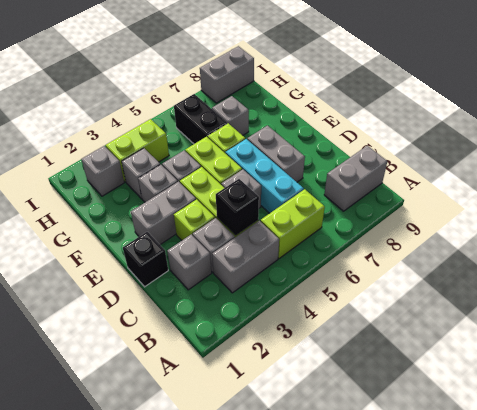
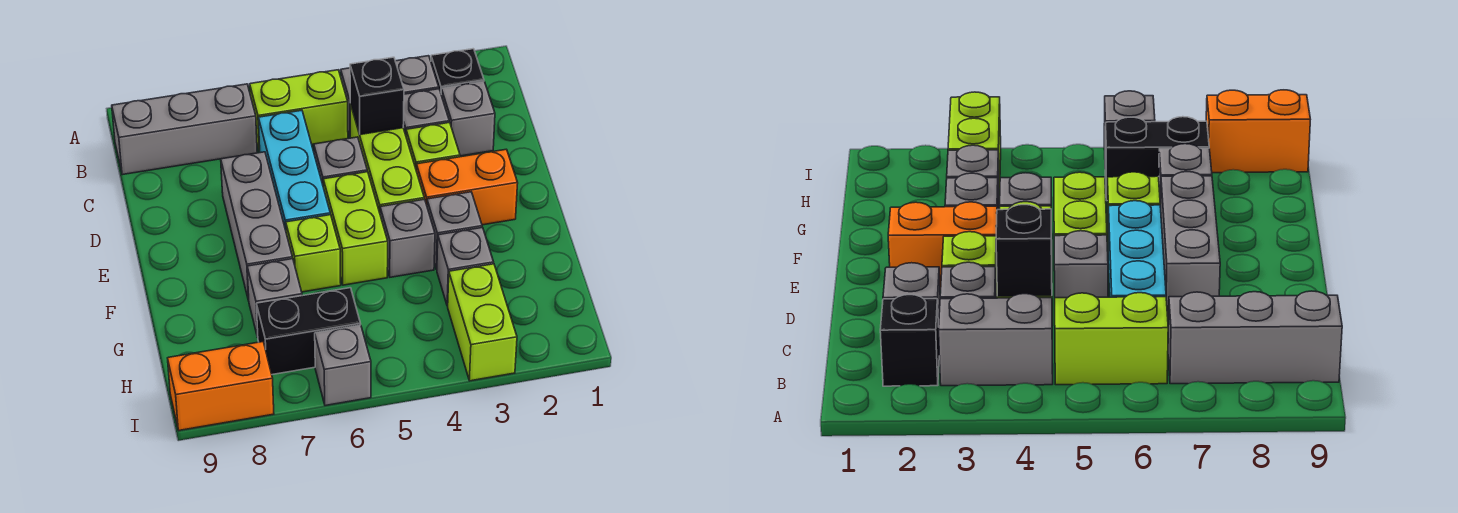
grey brick B8:B9 level 1 -> grey brick B7:B9 level 1
black brick D1 level 1 -> black brick B2 level 1
grey brick D7:E7 level 1 -> grey brick D7:F7 level 1
grey brick E2:E3 level 1 -> orange brick E2:E3 level 1
black brick G6:H6 level 1 -> black brick H6:H7 level 1
grey brick H2 level 1 -> grey brick I6 level 1
lime brick H3:H4 level 1 -> lime brick H3:I3 level 1
grey brick I8:I9 level 1 -> orange brick I8:I9 level 1

